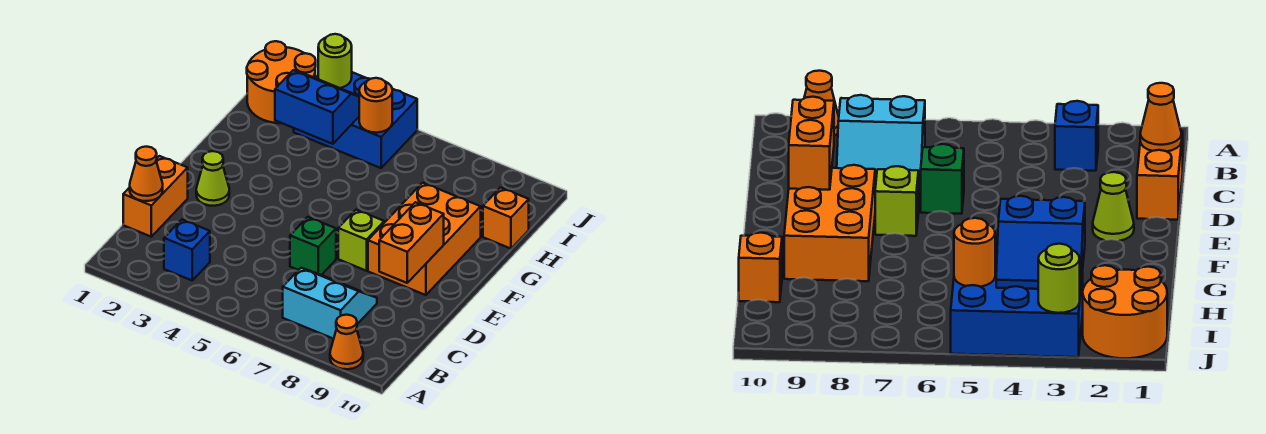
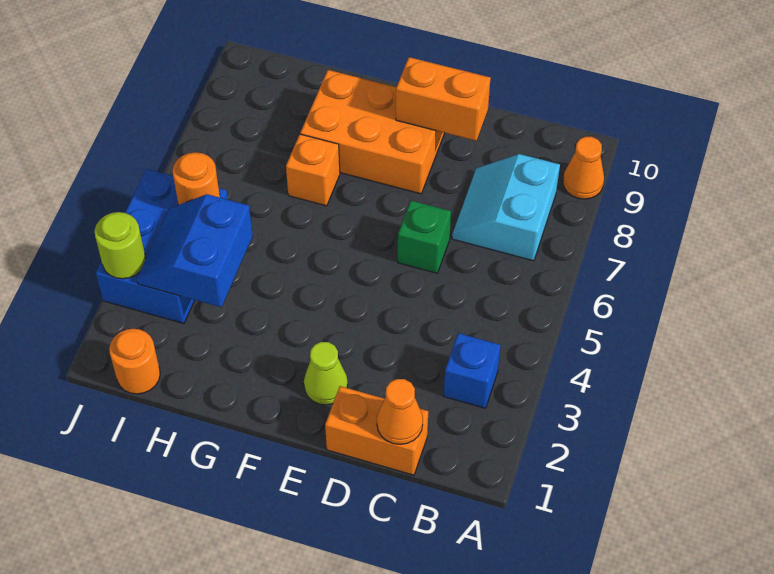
lime brick E7 level 1 -> none
orange brick H10 level 1 -> orange brick G7 level 1
orange round brick I1:J2 level 1 -> orange round brick I1 level 1

